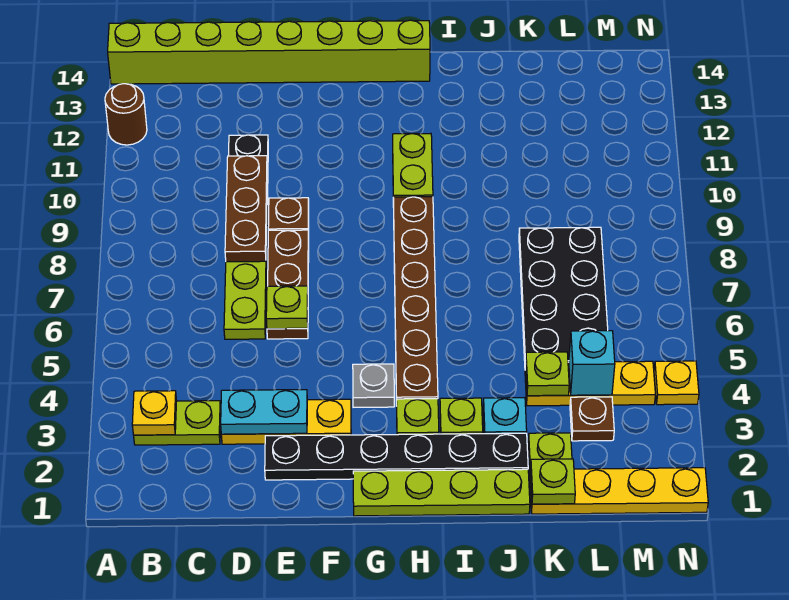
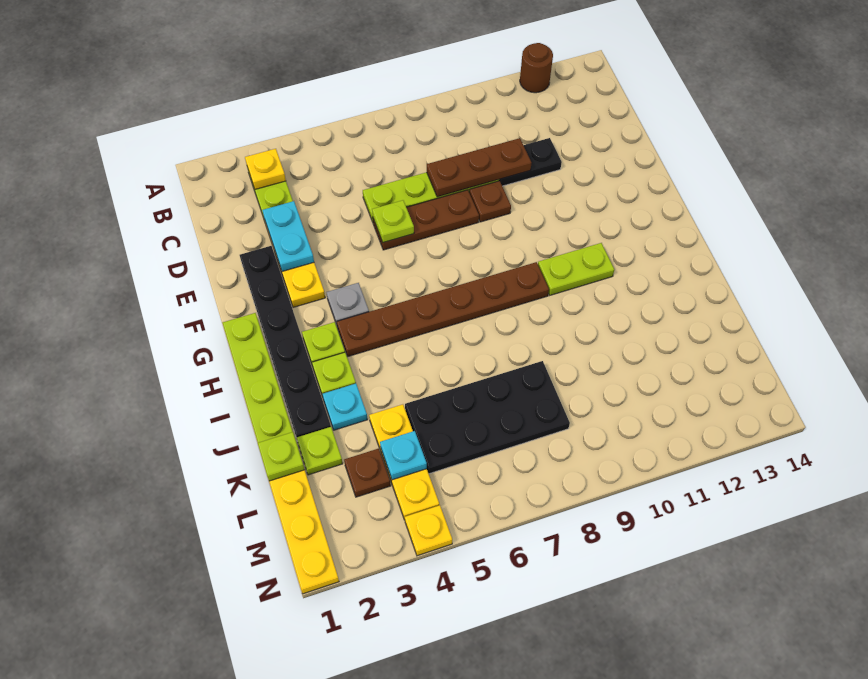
lime brick A14:H14 level 1 -> none
lime plate K4 level 2 -> none
cyan brick L4 level 2 -> cyan plate L4 level 2

